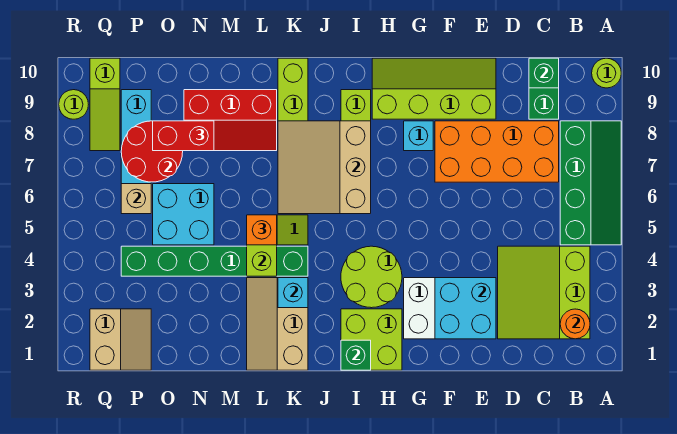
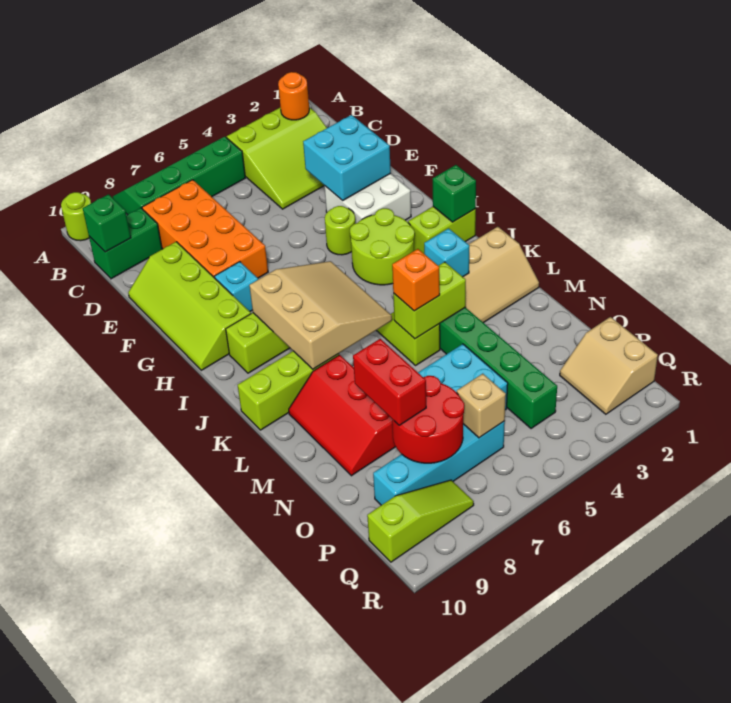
lime brick H1:I2 level 1 -> lime brick I1:I2 level 1
tan slope I6:K8 level 2 top I -> tan slope I6:K8 level 2 top 8
red slope L8:N9 level 1 top 9 -> red slope L8:N9 level 1 top 8
tan slope P1:Q2 level 1 top Q -> tan slope P1:Q2 level 1 top 1
lime round brick R9 level 1 -> lime round brick G4 level 1

